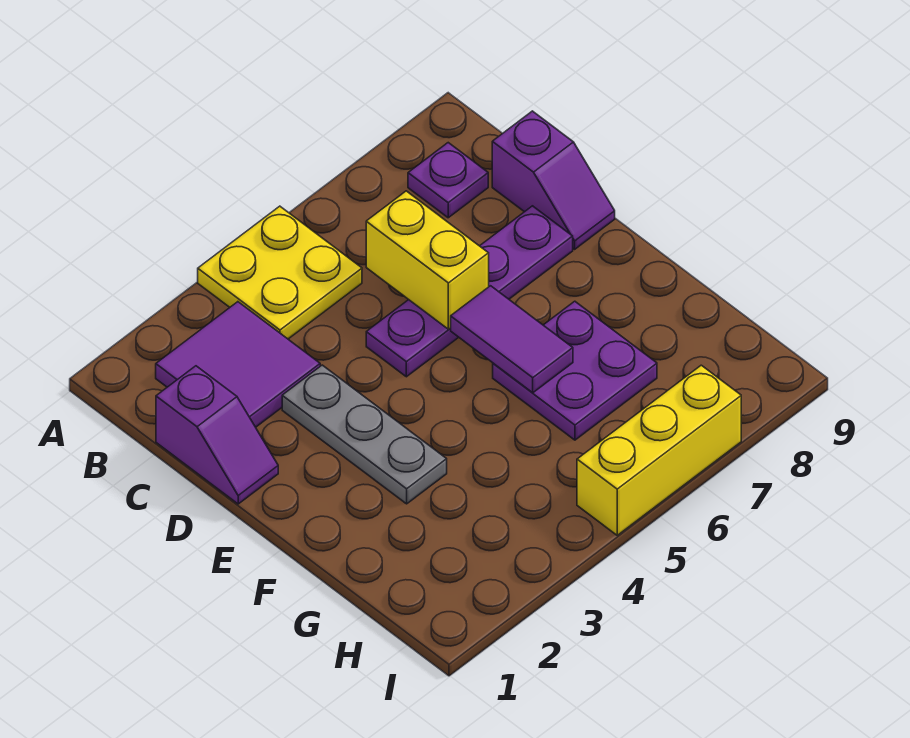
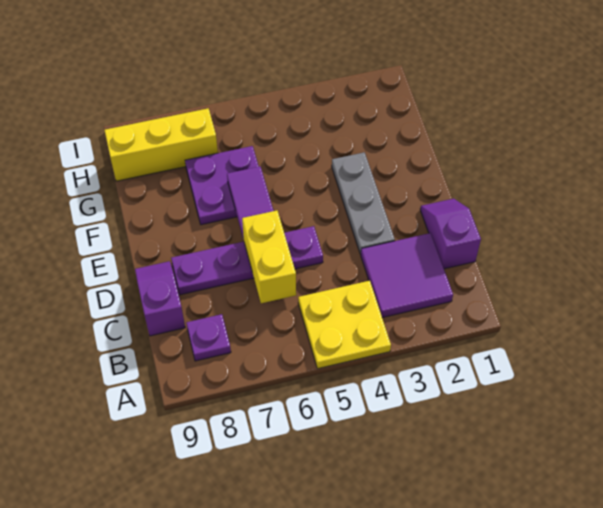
yellow brick I5:I7 level 1 -> yellow brick H7:H9 level 1

